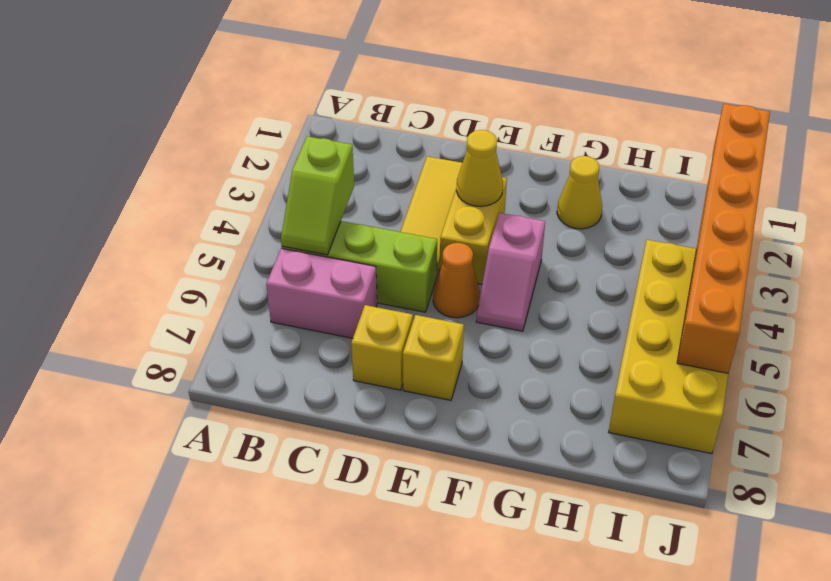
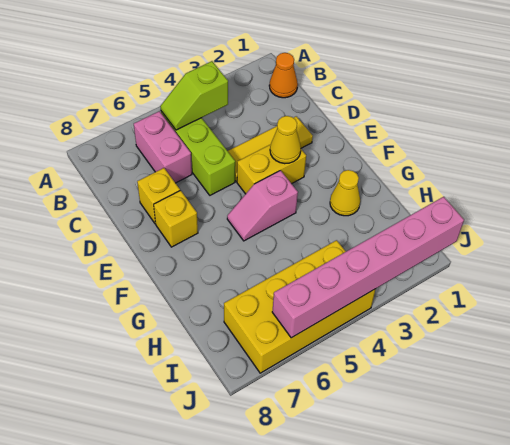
orange cone E5 level 1 -> orange cone B1 level 1
orange brick J1:J6 level 2 -> pink brick J1:J6 level 2

